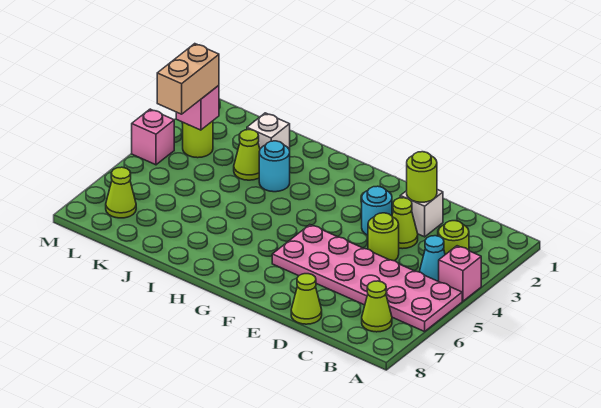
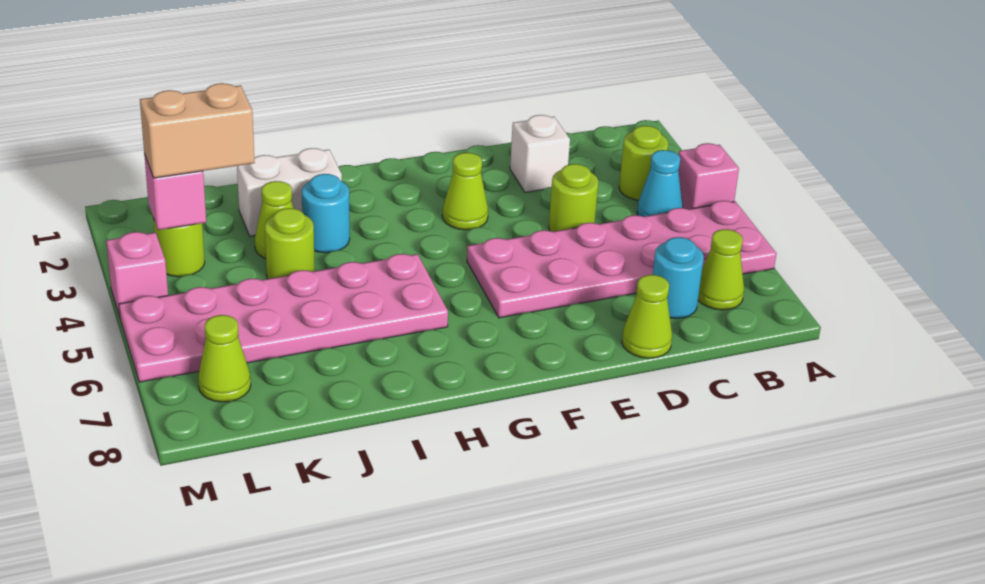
lime round brick D2 level 2 -> lime round brick J4 level 1
lime cone D3 level 1 -> lime cone F3 level 1
cyan round brick E3 level 1 -> cyan round brick C7 level 1
none -> pink plate H5:M6 level 1
white brick J2 level 1 -> white brick I2:J2 level 1
tan brick L3:L4 level 3 -> tan brick K3:L3 level 3

